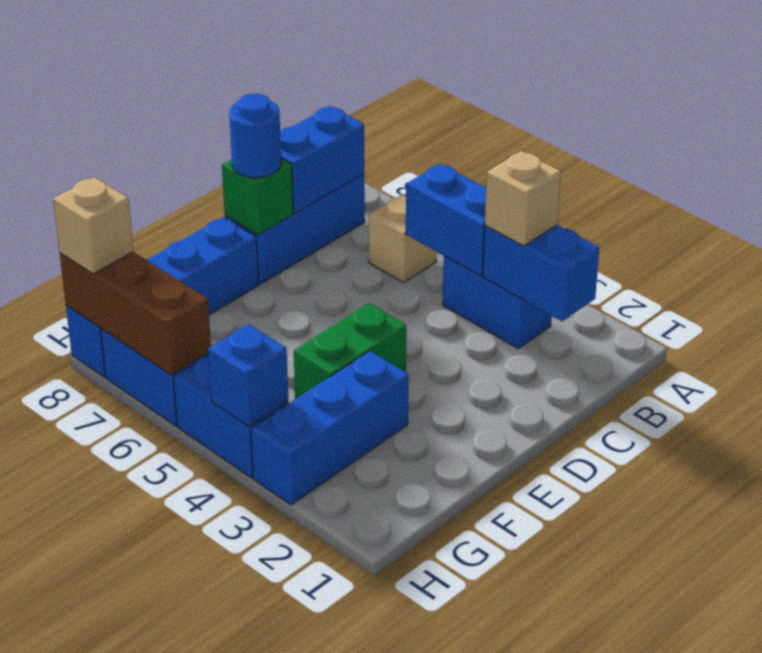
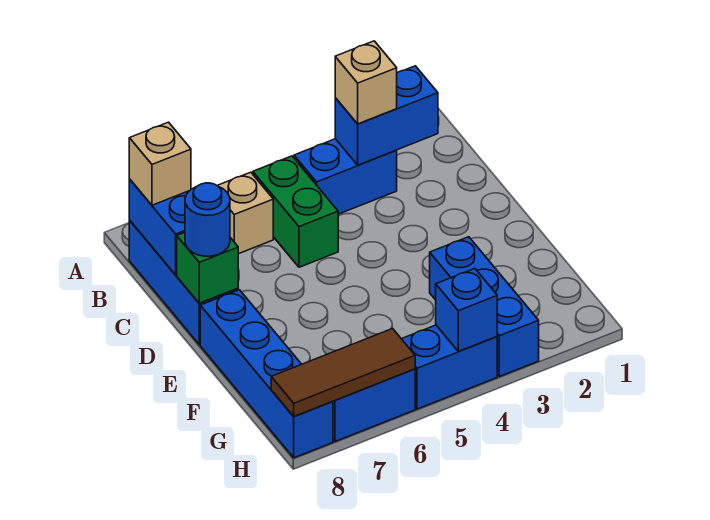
blue brick B4:B5 level 2 -> none
green brick E4:F4 level 1 -> green brick B5:C5 level 1
brown brick H6:H8 level 2 -> brown tile H6:H8 level 2
tan brick H8 level 3 -> tan brick B8 level 3

